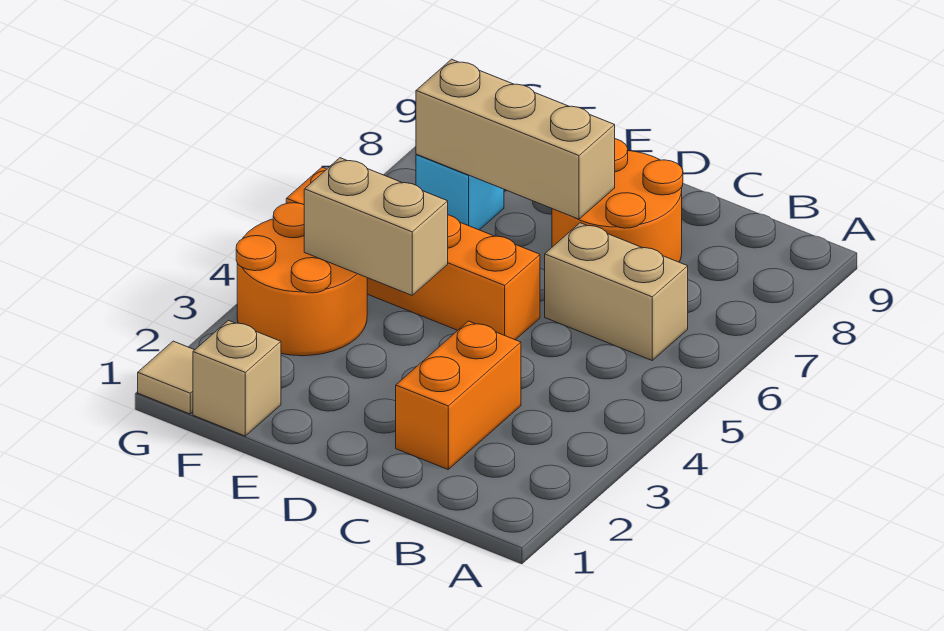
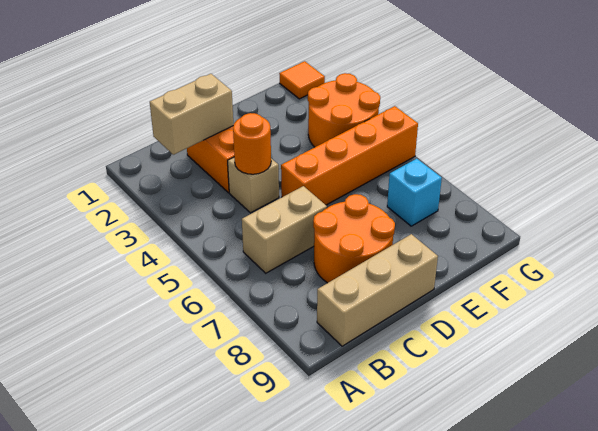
none -> orange round brick C4 level 2
tan brick D7:F7 level 2 -> tan brick B9:D9 level 1
tan brick E4:F4 level 2 -> tan brick B2:C2 level 2
tan brick F1 level 1 -> tan brick C4 level 1
tan tile G1 level 1 -> orange tile G1 level 1

